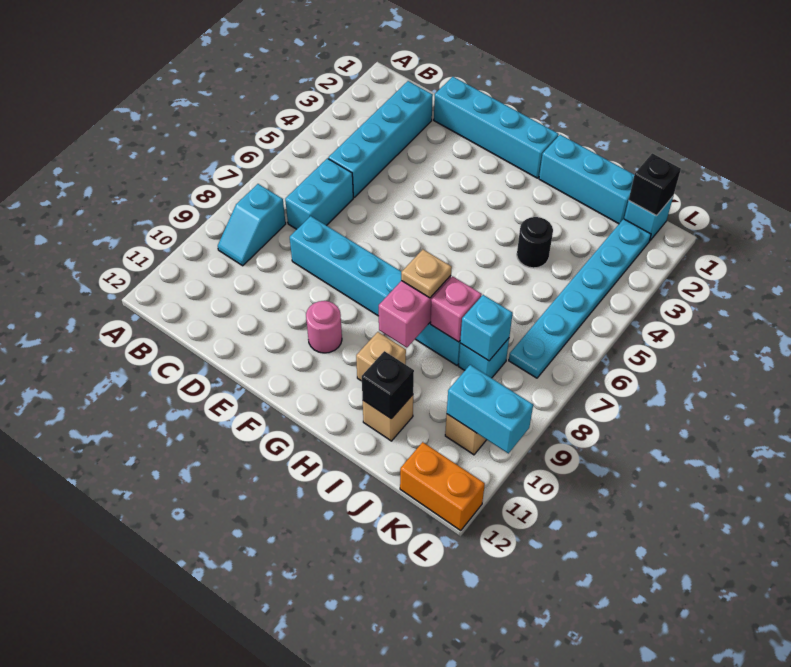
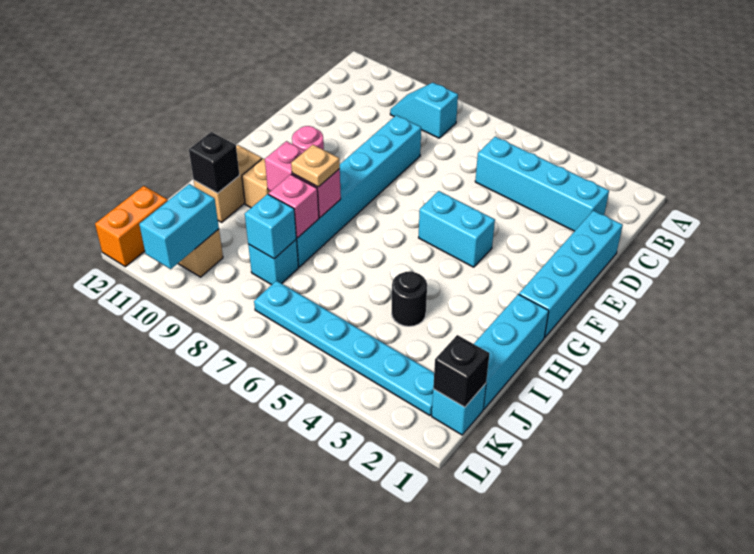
cyan brick C6:C7 level 1 -> cyan brick F4:F5 level 1
tan brick I11 level 1 -> tan brick H11:I11 level 1

